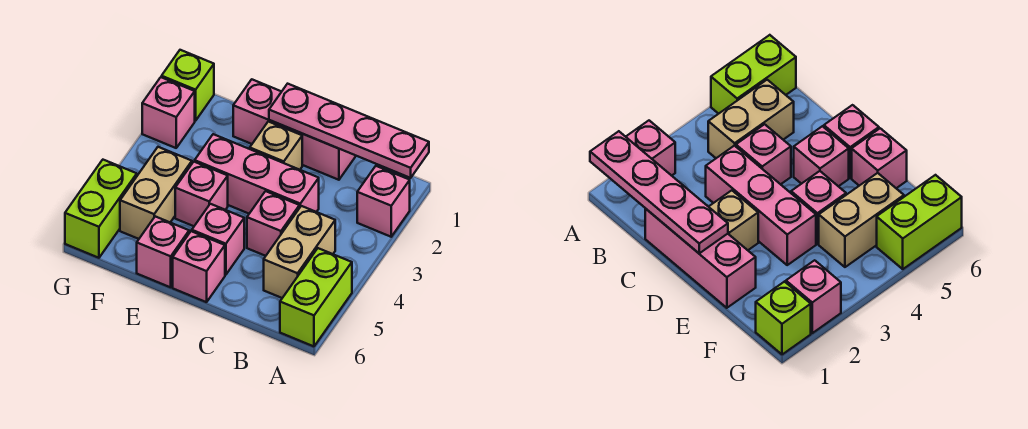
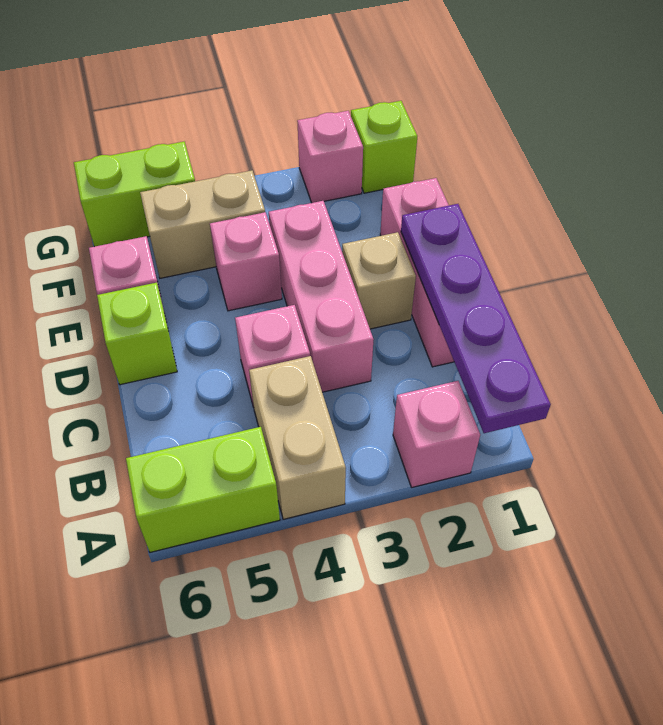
pink plate A1:D1 level 2 -> purple plate A1:D1 level 2
tan brick B4:B5 level 1 -> tan brick A4:B4 level 1
pink brick D5 level 1 -> none
pink brick D6 level 1 -> lime brick D6 level 1

